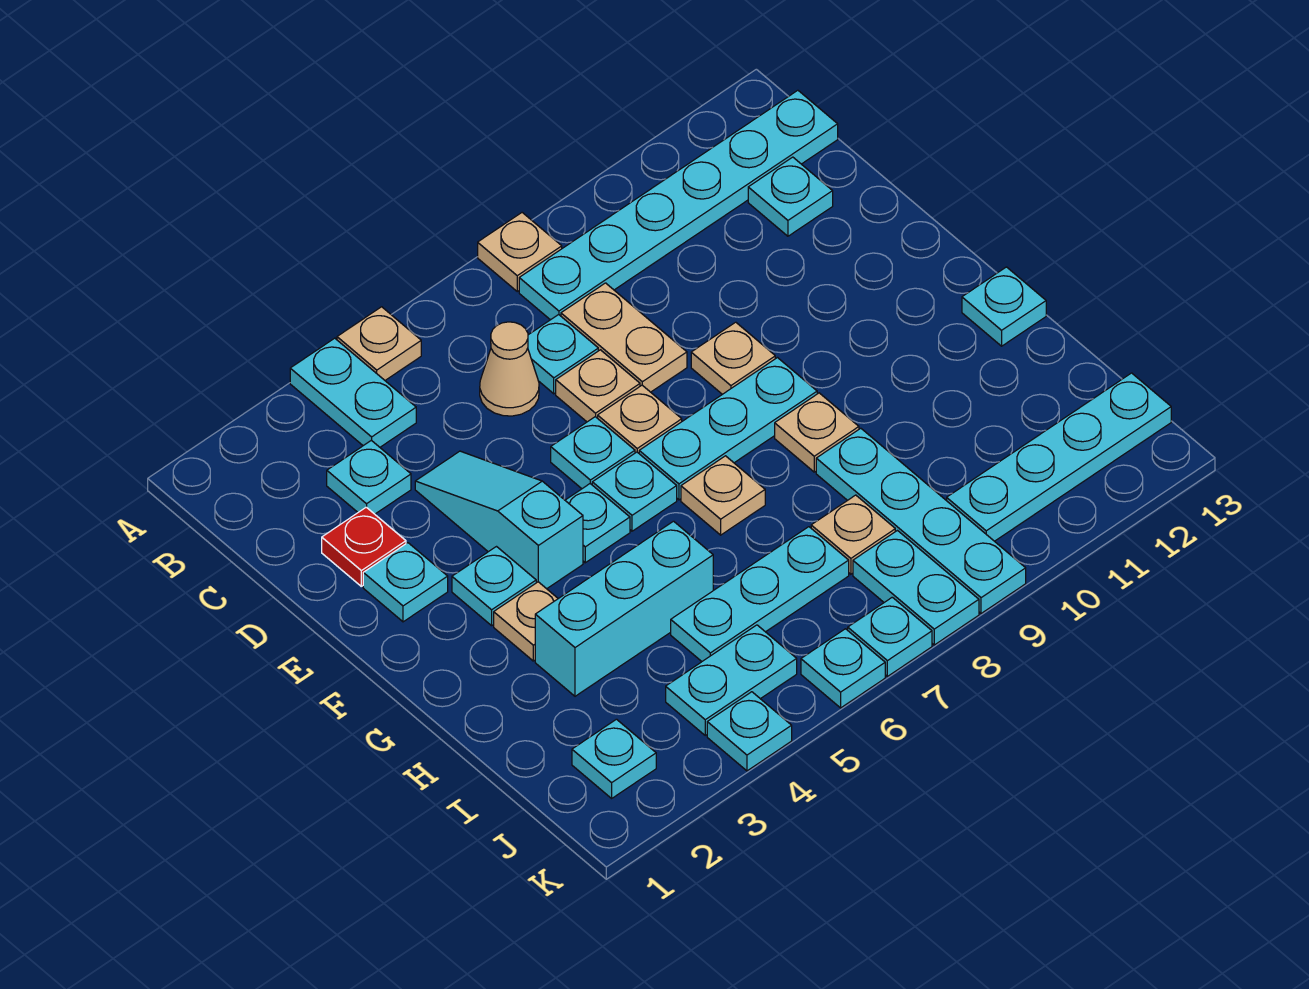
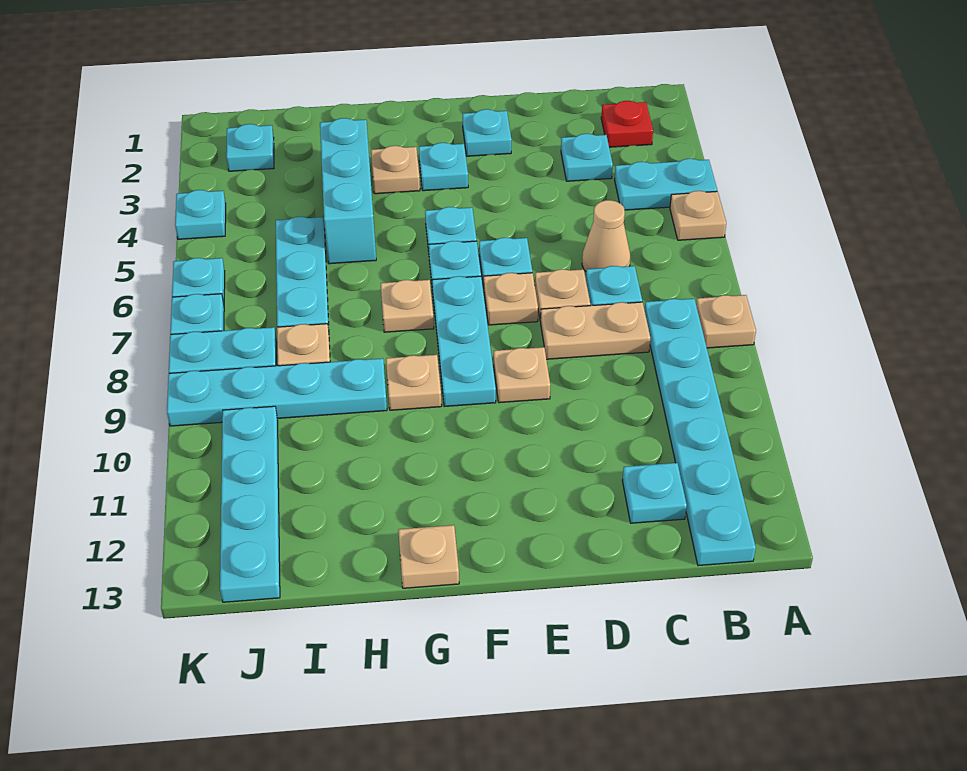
red plate D2 level 1 -> red plate B2 level 1
cyan slope D4:F4 level 1 top F -> none
cyan plate G13 level 1 -> tan plate G13 level 1
cyan plate J4:J5 level 1 -> none

